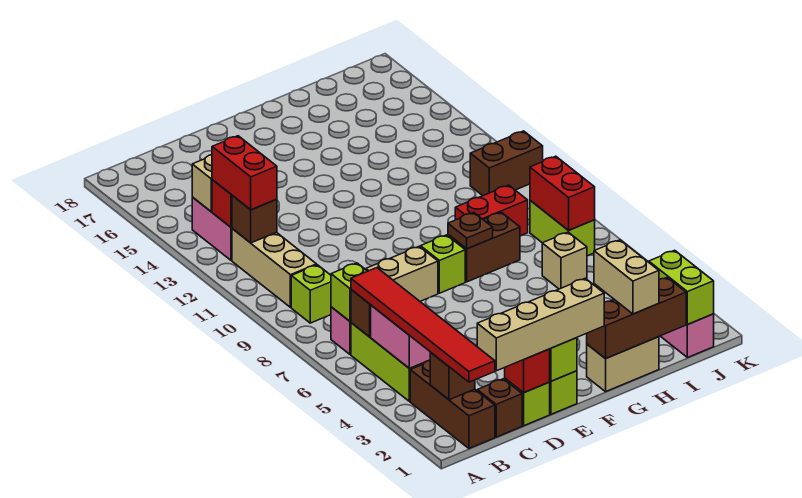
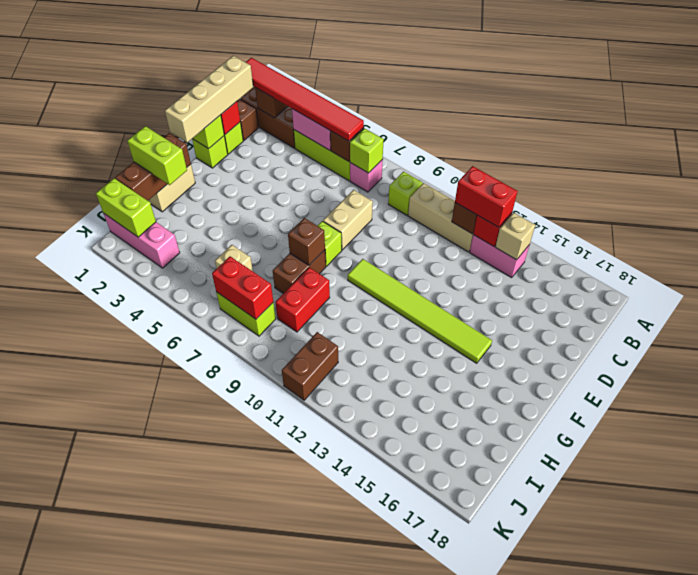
none -> lime tile F10:F15 level 1
brown plate G8 level 2 -> brown brick G8 level 2
tan brick H1:H2 level 3 -> lime brick H1:H2 level 3

